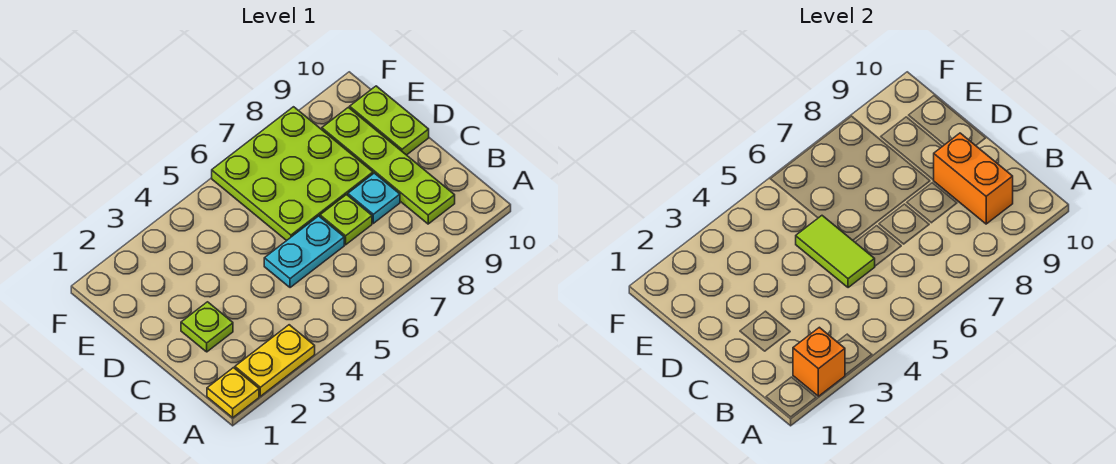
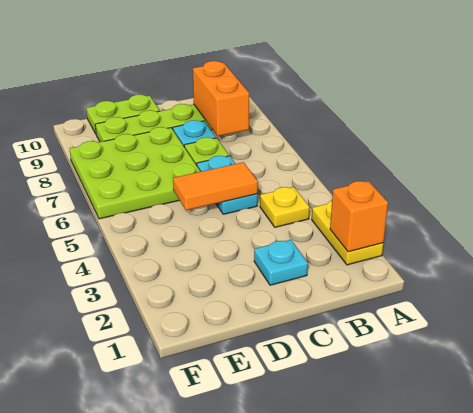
yellow plate A1 level 1 -> yellow plate B4 level 1
orange brick B9:C9 level 2 -> orange brick B8:B9 level 2
lime plate C2 level 1 -> cyan plate C2 level 1
lime tile C5:D5 level 2 -> orange tile C5:D5 level 2

